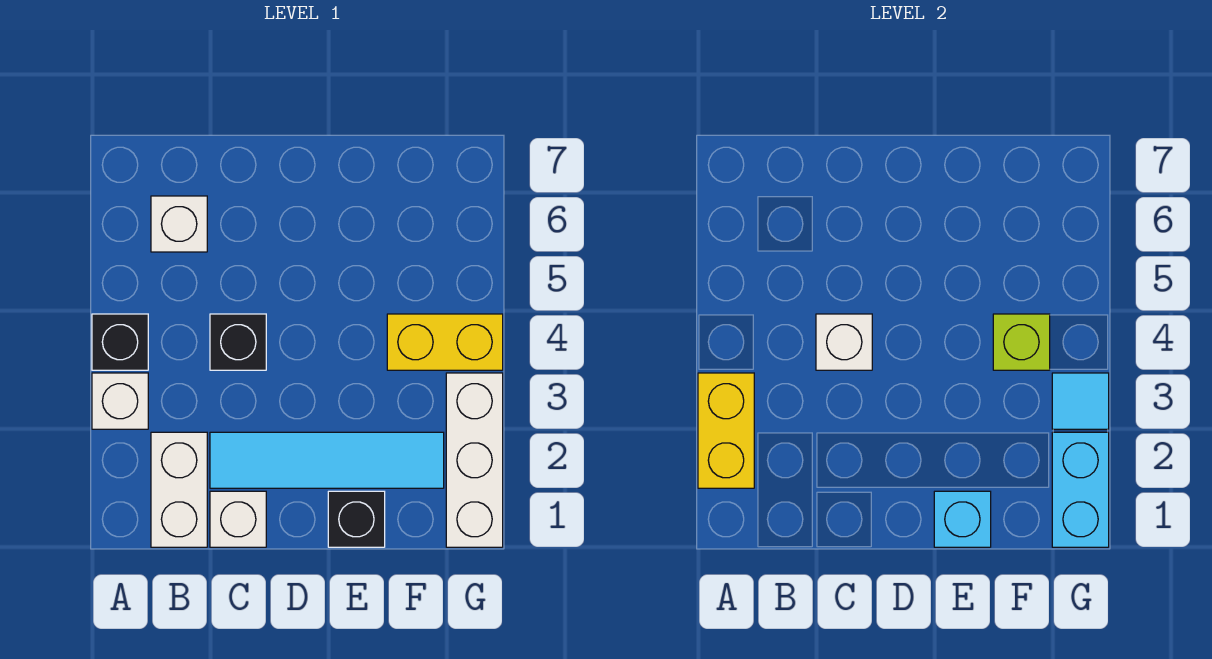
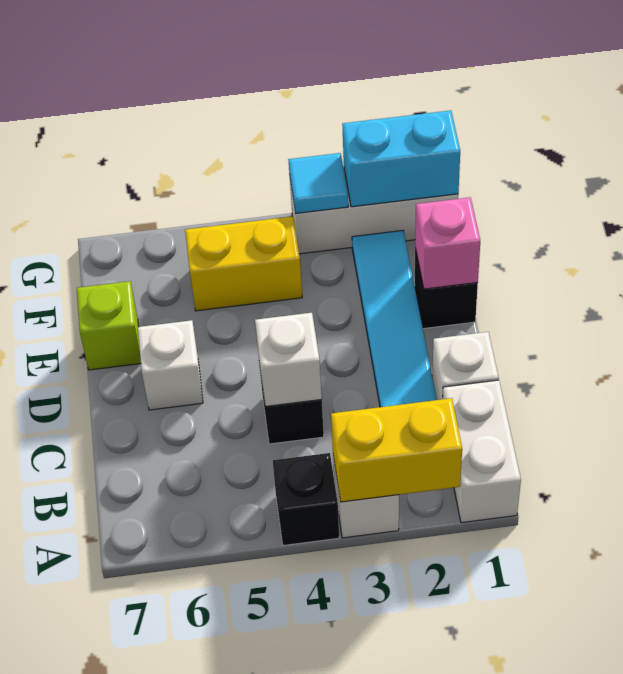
white brick B1:B2 level 1 -> white brick A1:B1 level 1
white brick B6 level 1 -> white brick D6 level 1
cyan brick E1 level 2 -> pink brick E1 level 2
yellow brick F4:G4 level 1 -> yellow brick F4:F5 level 1
lime brick F4 level 2 -> lime brick E7 level 1

